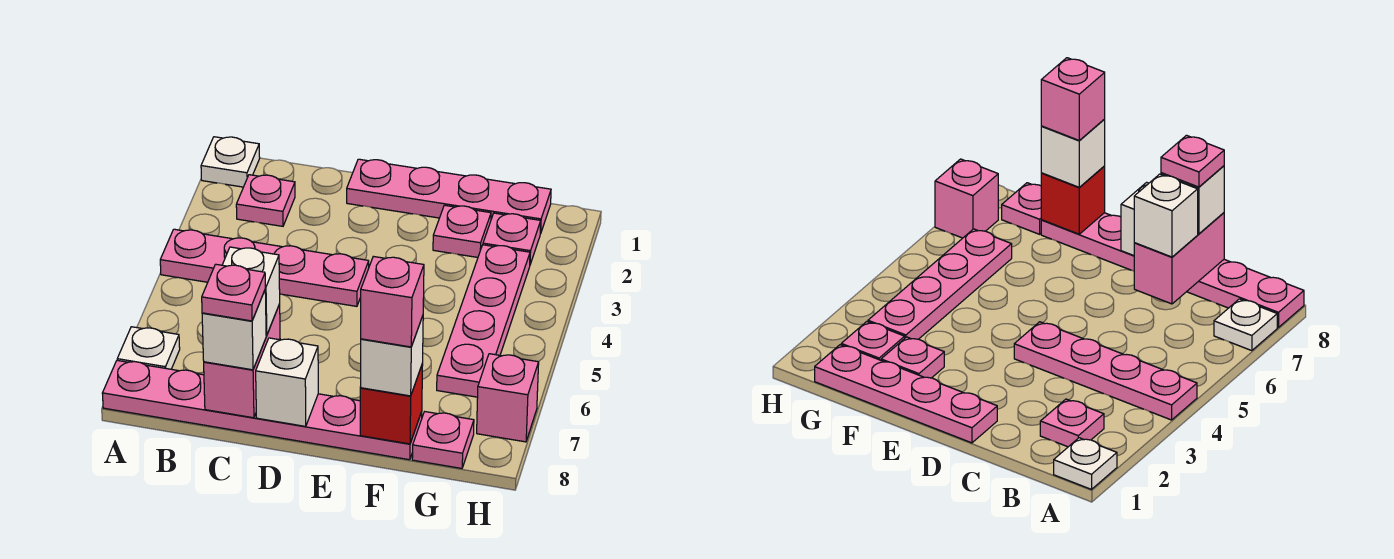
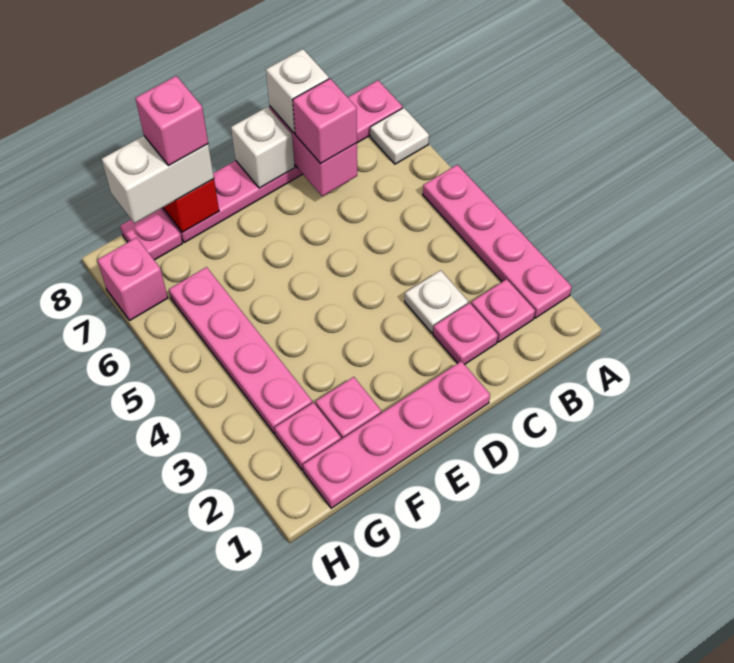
white plate A1 level 1 -> white plate C3 level 1
pink plate A4:D4 level 1 -> pink plate A2:A5 level 1
white brick C7 level 3 -> pink brick C7 level 3
pink plate C8 level 4 -> pink plate C2 level 1
white brick F8 level 3 -> white brick F8:G8 level 3

